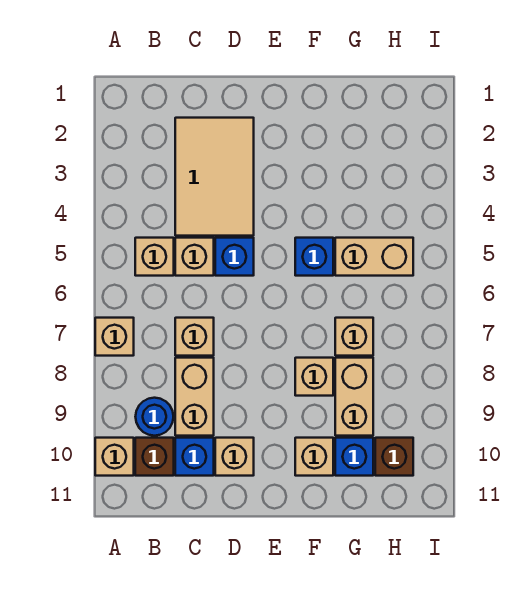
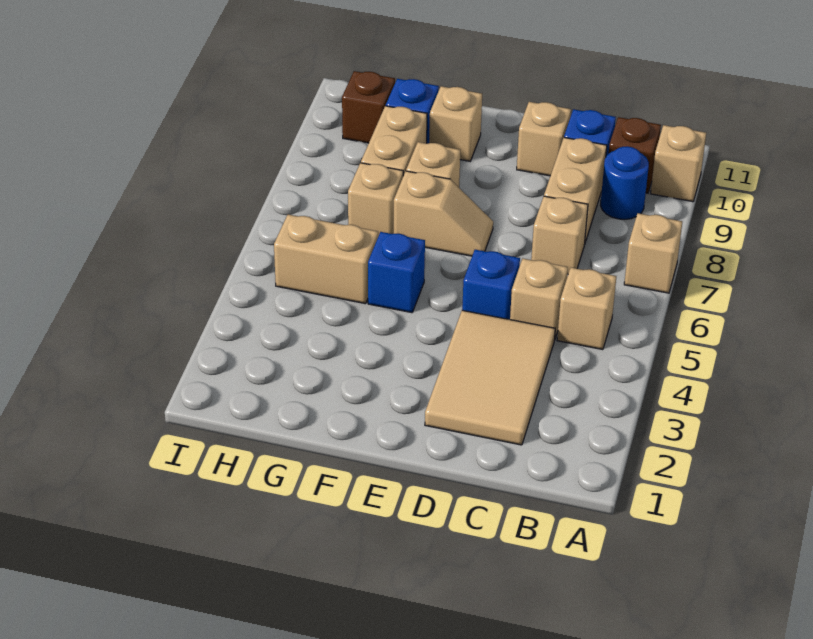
none -> tan slope E7:F7 level 1 top F

